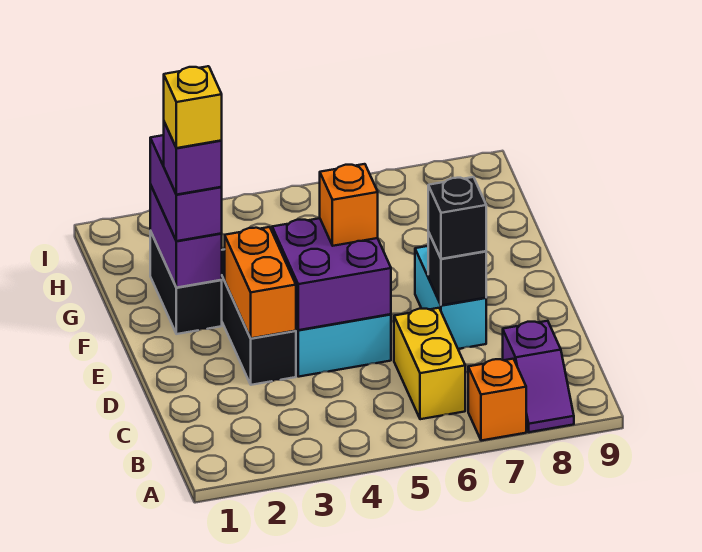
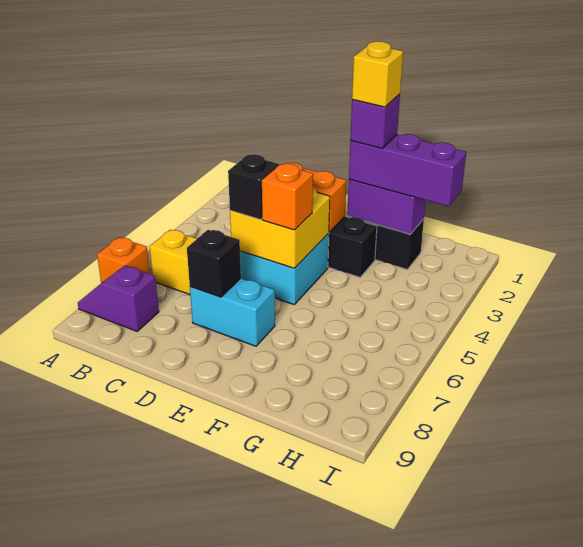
purple brick D4:E5 level 2 -> yellow brick D4:E5 level 2
black brick D7 level 3 -> black brick D5 level 3
purple brick F2:G2 level 3 -> purple brick F2:H2 level 3

